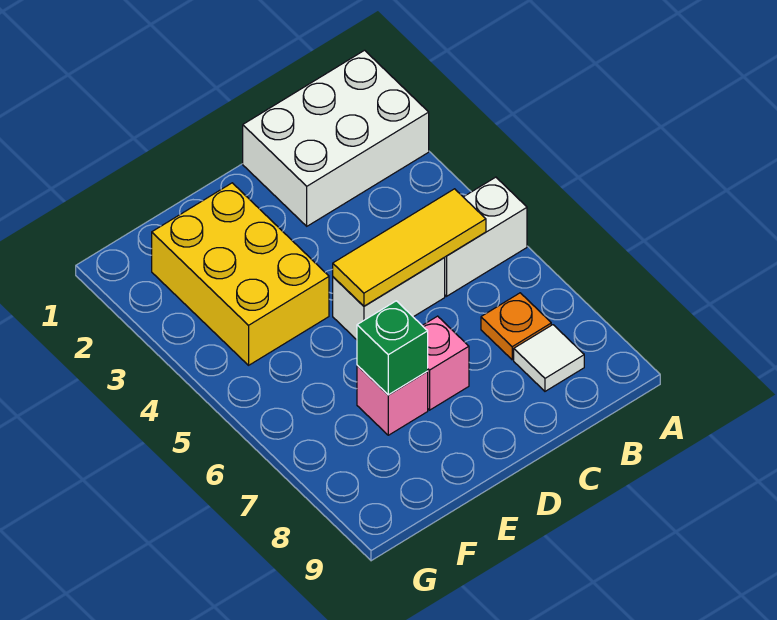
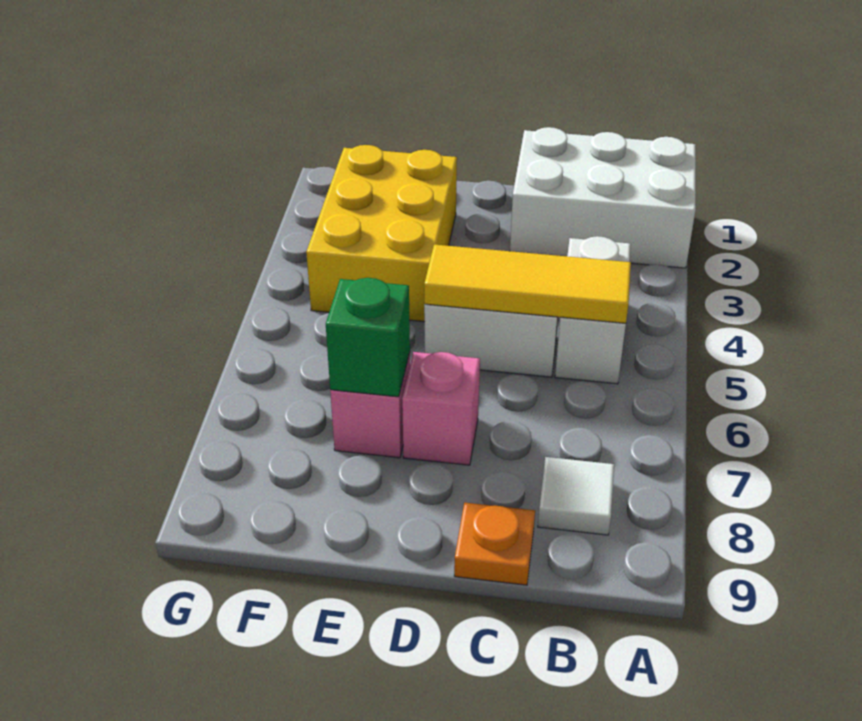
white brick A5:B5 level 1 -> white brick B4:B5 level 1
orange plate B7 level 1 -> orange plate C9 level 1

